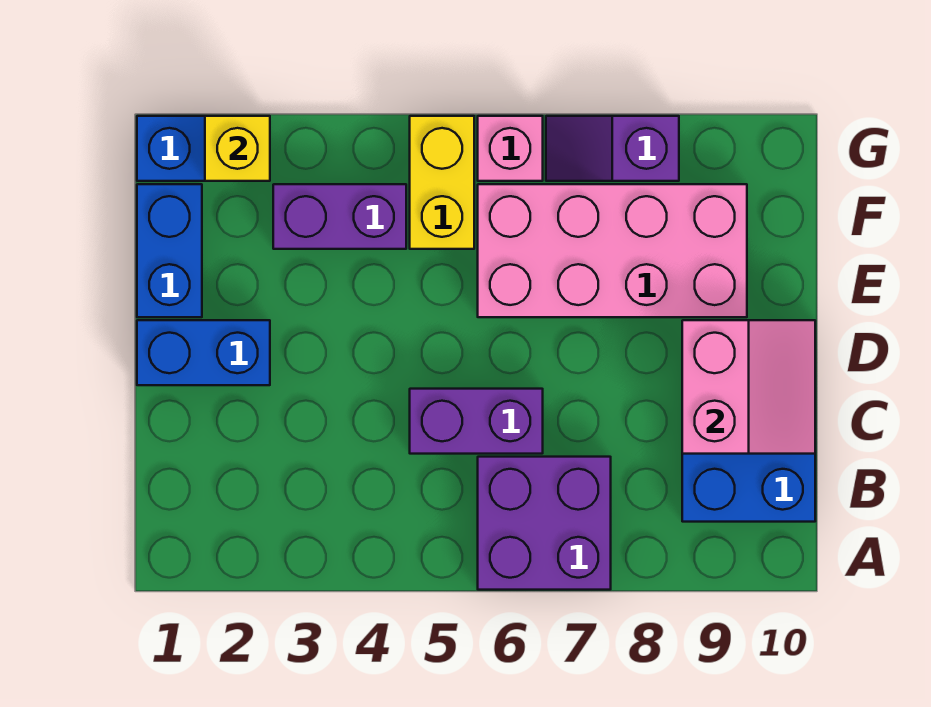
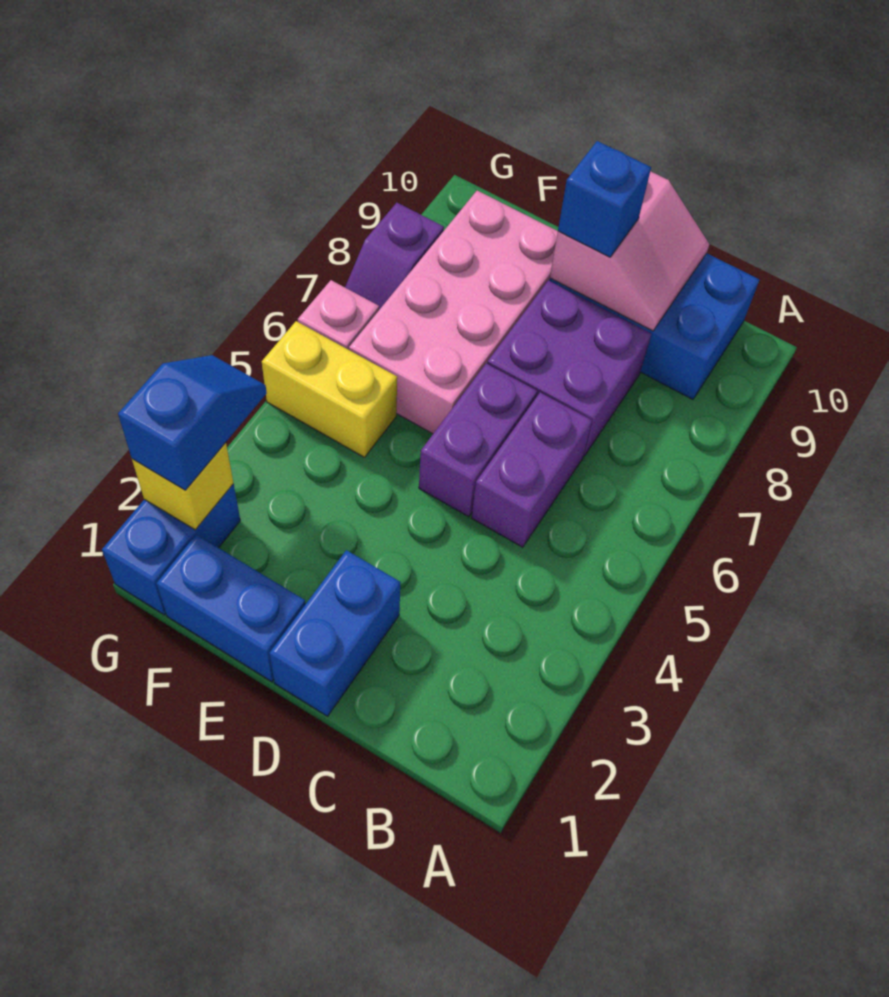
purple brick A6:B7 level 1 -> purple brick C7:D8 level 1
pink slope C9:D10 level 2 top 9 -> pink slope C9:D10 level 2 top D
none -> blue brick D9 level 3
purple brick F3:F4 level 1 -> purple brick D5:D6 level 1
none -> blue slope G2:G3 level 3 top 2

